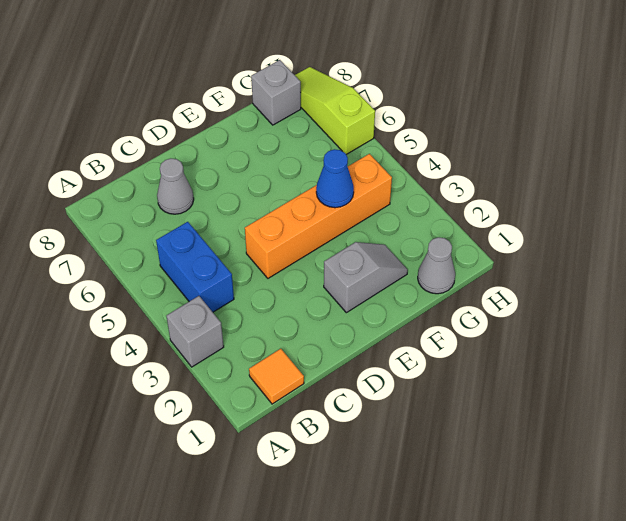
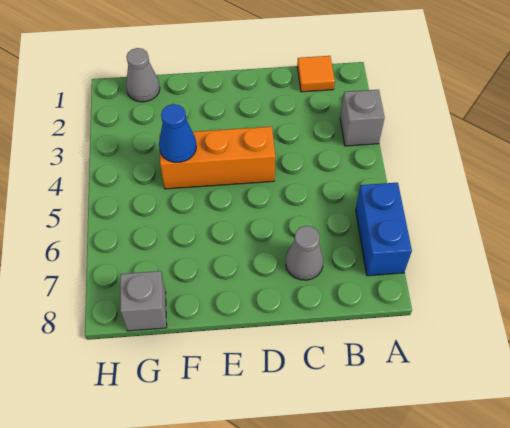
blue brick B4:B5 level 1 -> blue brick A6:A7 level 1
orange brick D4:G4 level 1 -> orange brick D4:F4 level 1
grey slope E2:F2 level 1 top E -> none
lime slope H6:H8 level 1 top 6 -> none

